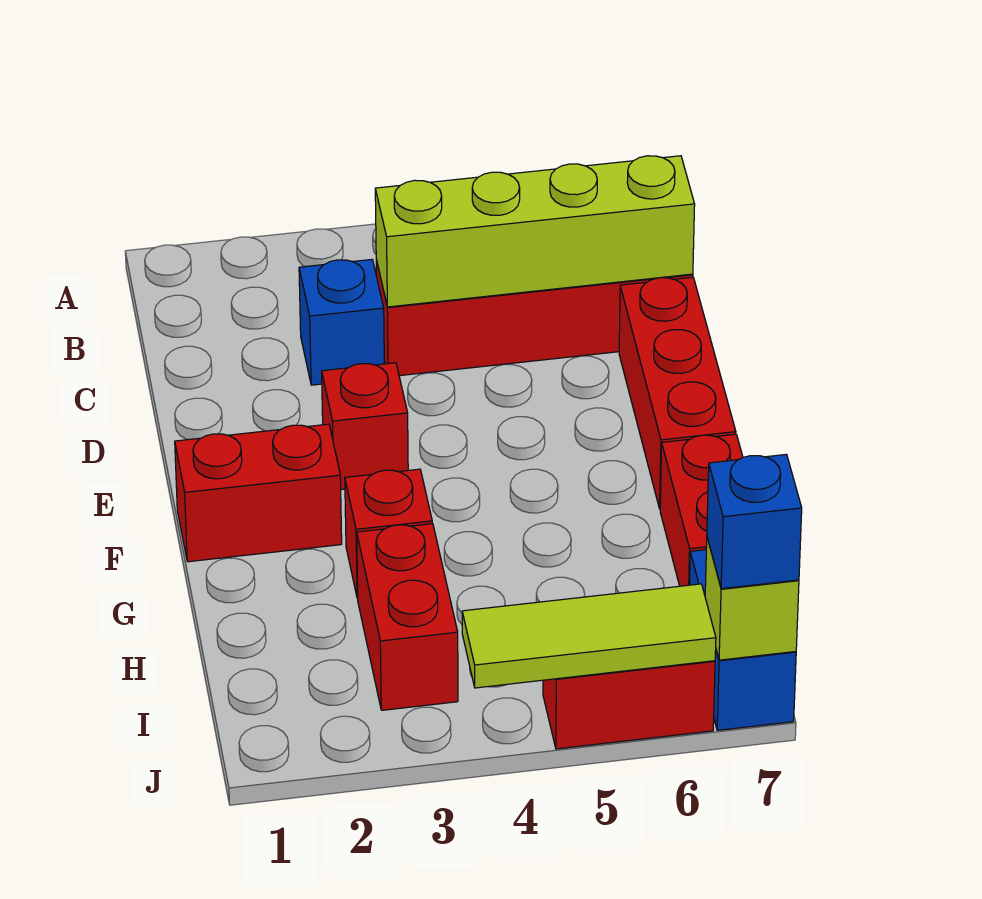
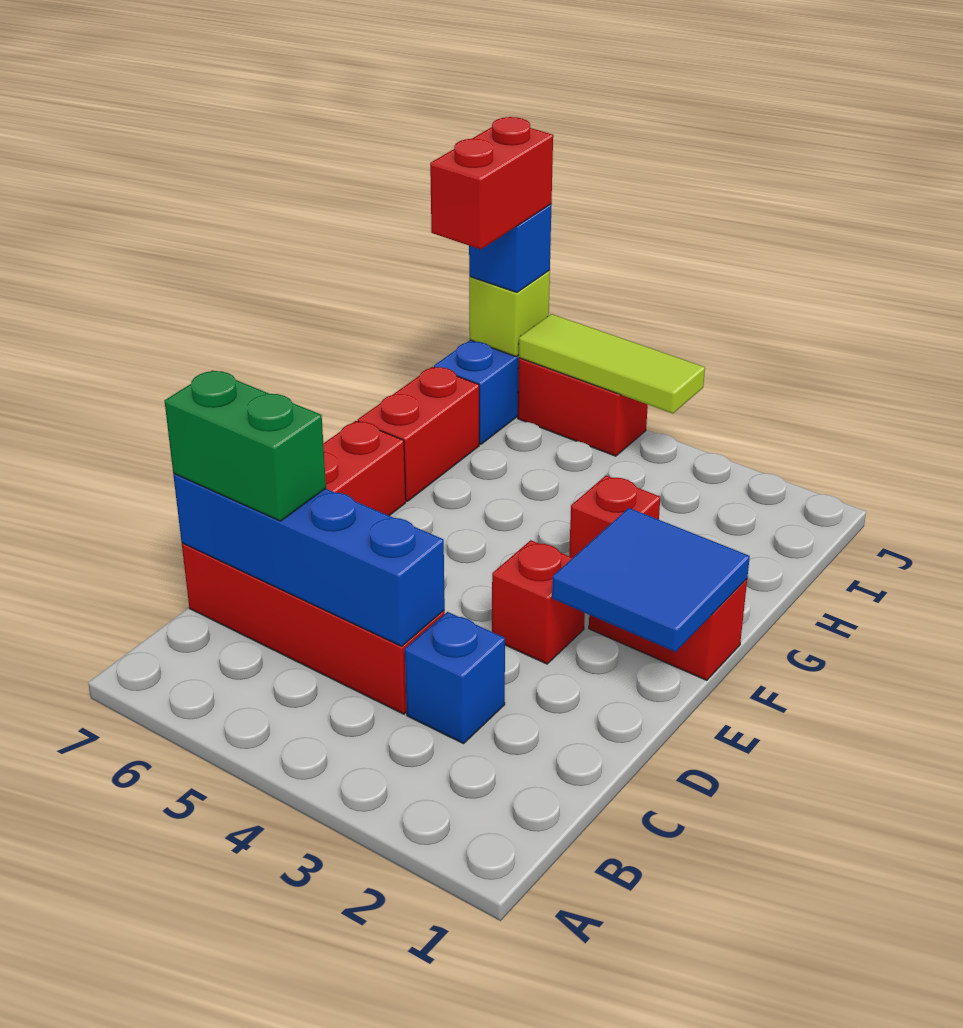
lime brick C4:C7 level 2 -> blue brick C4:C7 level 2
none -> green brick C6:C7 level 3
none -> blue tile E1:F2 level 2
red brick H3:I3 level 1 -> red brick I7:J7 level 4

